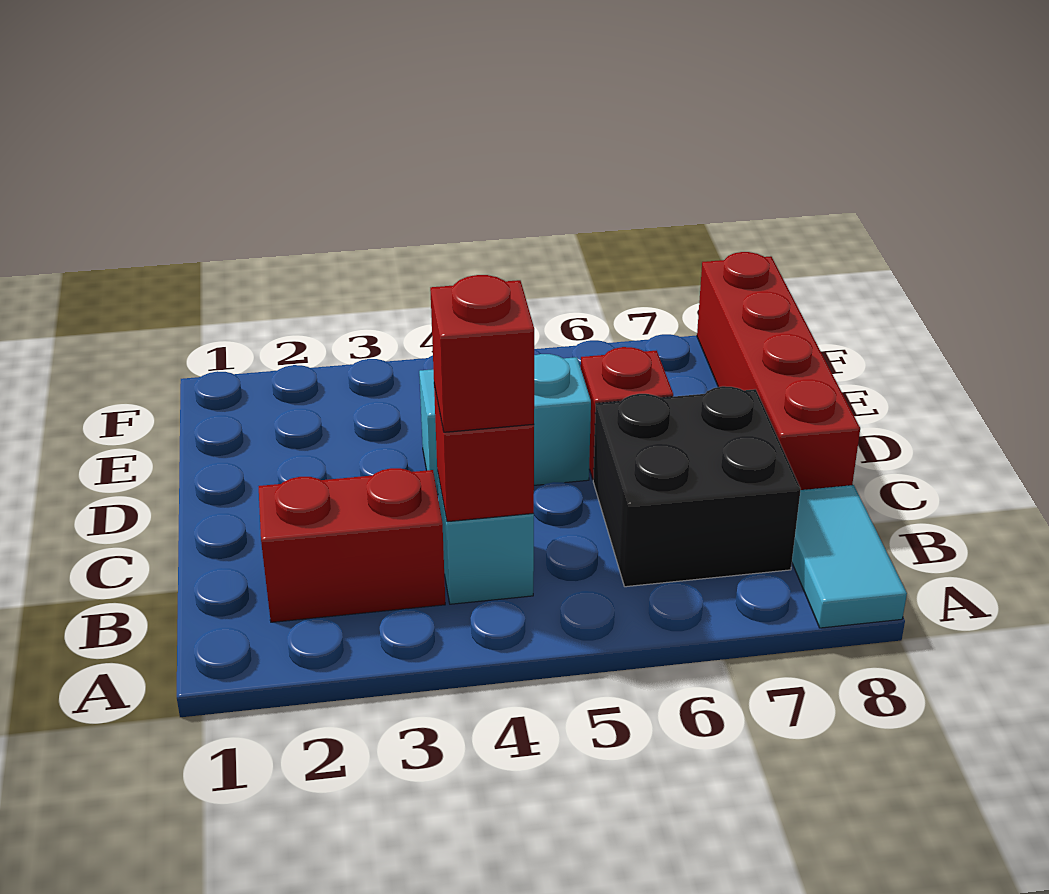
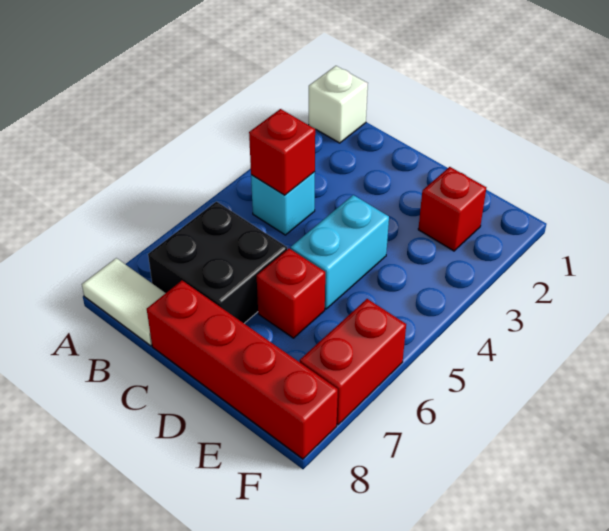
none -> white brick A1 level 1
cyan tile A8:B8 level 1 -> white tile A8:B8 level 1
red brick B2:B3 level 1 -> red brick F6:F7 level 1
red brick B4 level 3 -> red brick E2 level 1

